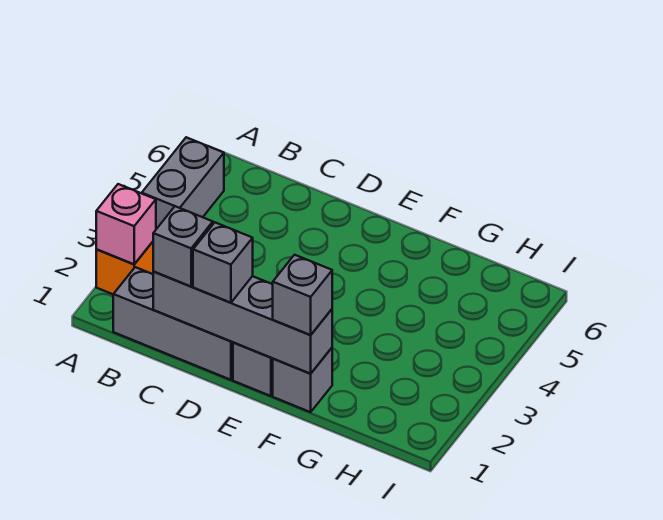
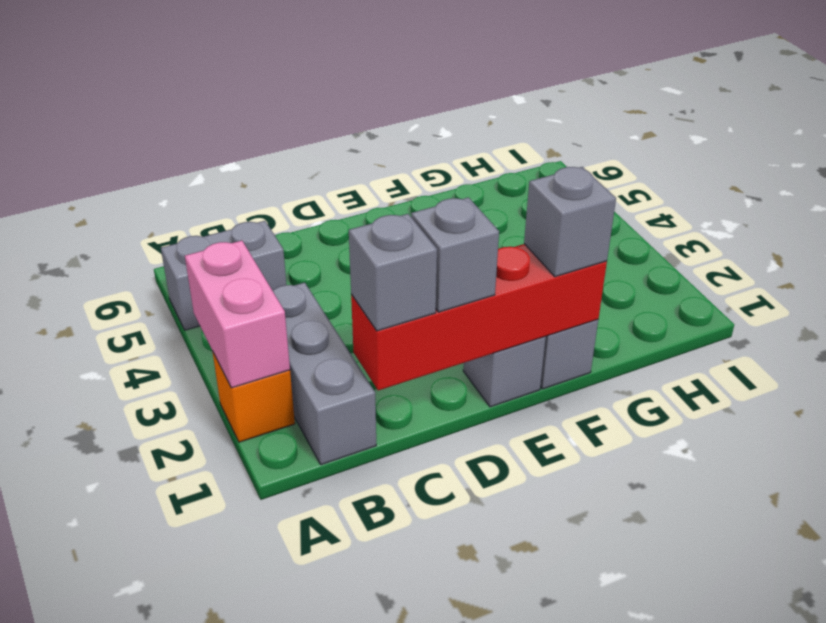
pink brick A2 level 2 -> pink brick A2:A3 level 2
grey brick A4:A5 level 1 -> grey brick A5:B5 level 1
grey brick B1:D1 level 1 -> grey brick B1:B3 level 1
grey brick C1:F1 level 2 -> red brick C1:F1 level 2

